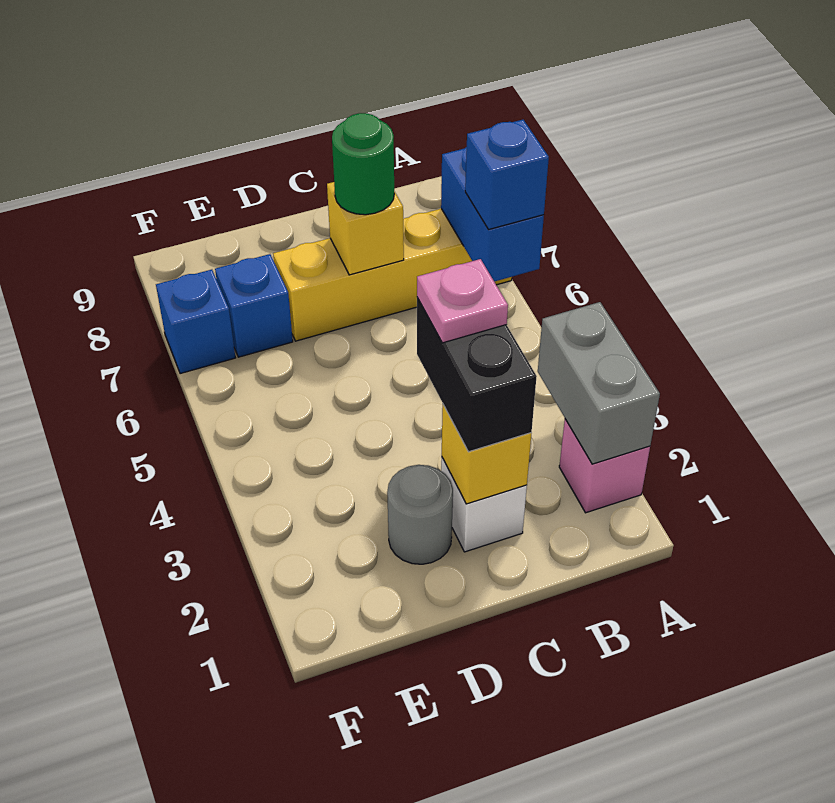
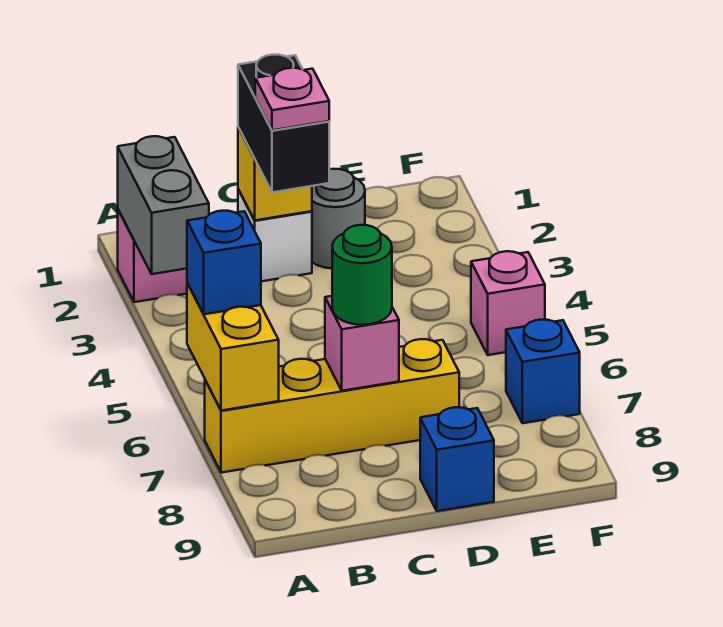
blue brick A6:A7 level 2 -> yellow brick A6:A7 level 2
yellow brick C7 level 2 -> pink brick C7 level 2
blue brick E7 level 1 -> blue brick D9 level 1
none -> pink brick F5 level 1

